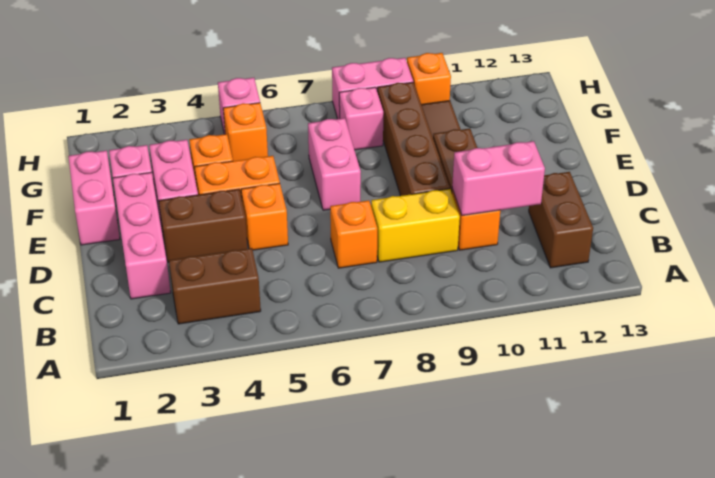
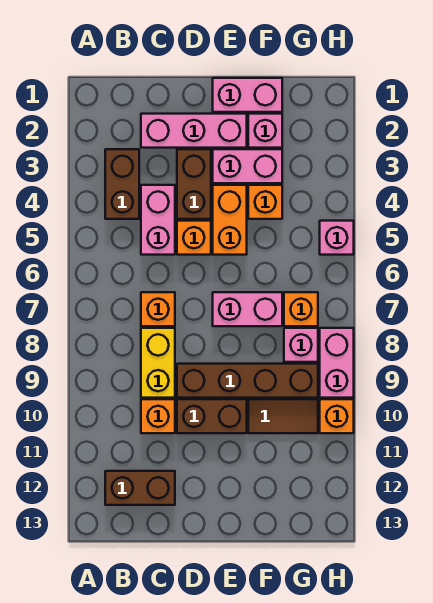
pink brick C10:C11 level 2 -> pink brick C4:C5 level 1
orange brick G5 level 1 -> orange brick G7 level 1

